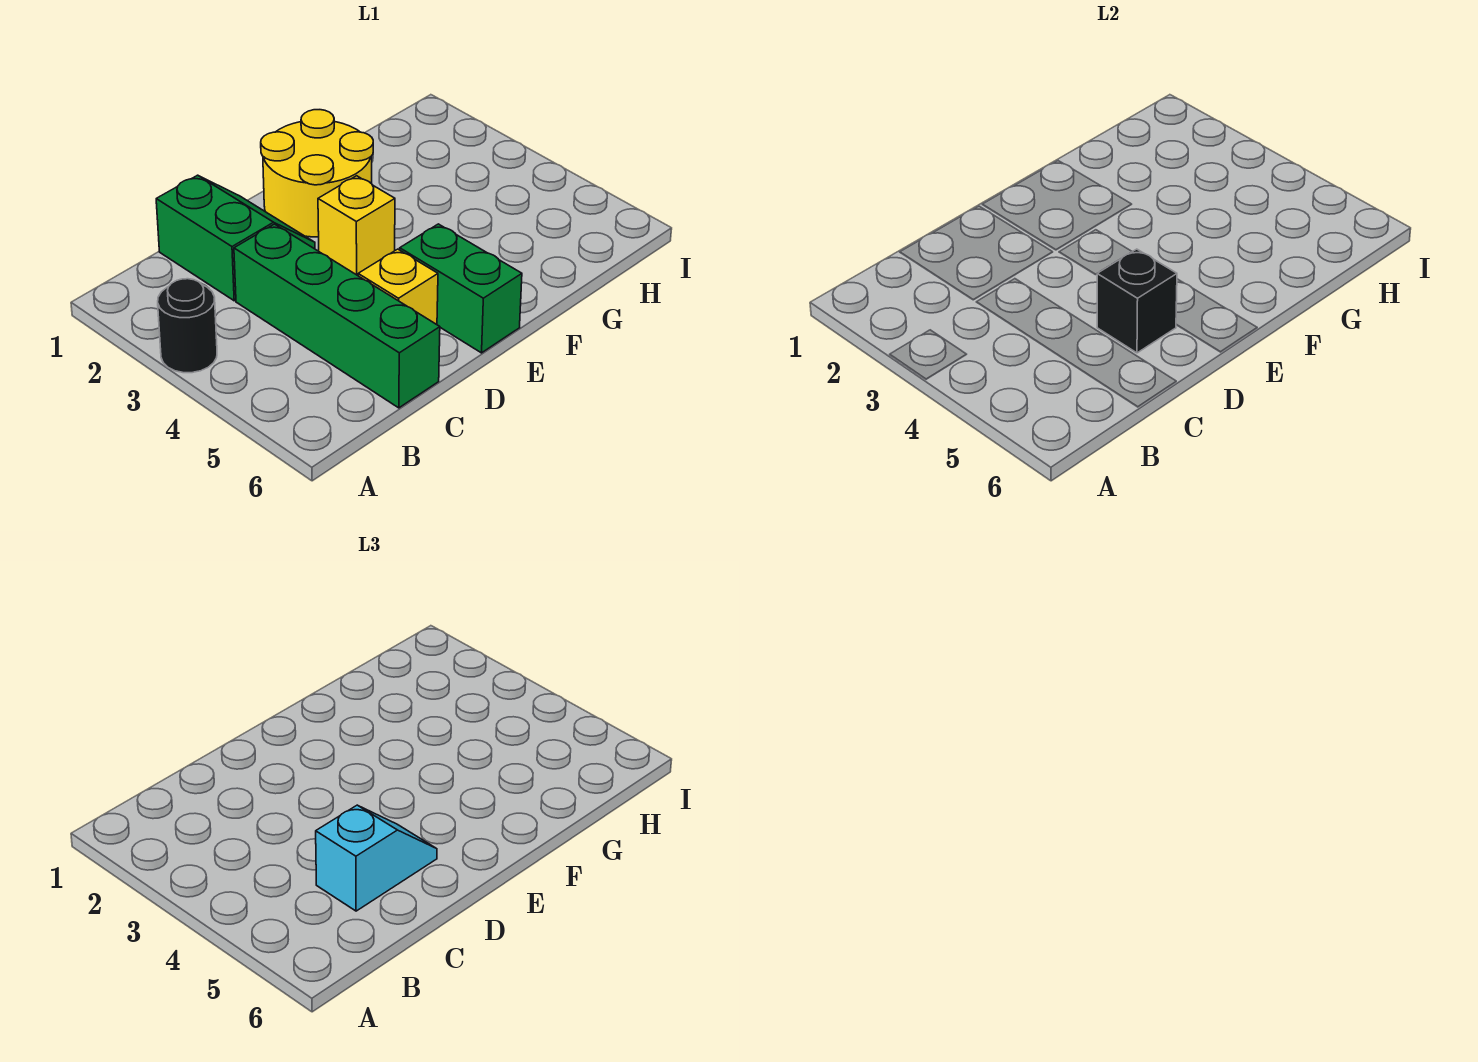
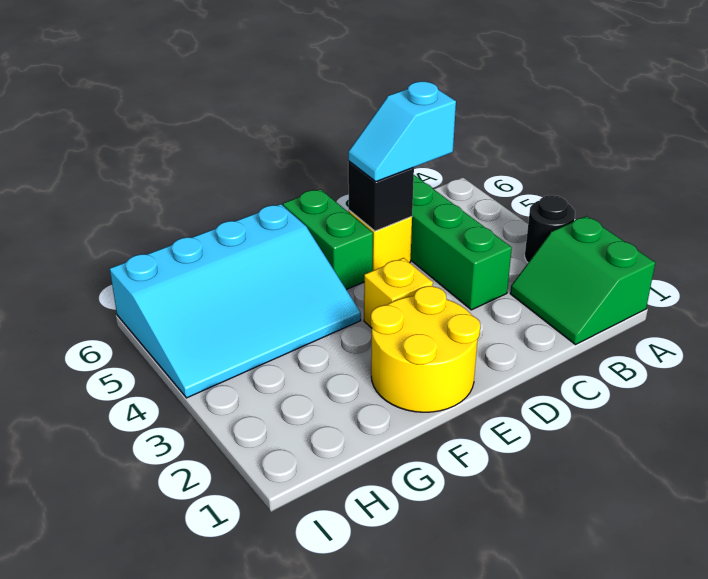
green slope C1:D2 level 1 top C -> green slope A1:B2 level 1 top A
none -> cyan slope F4:I6 level 1 top 6

